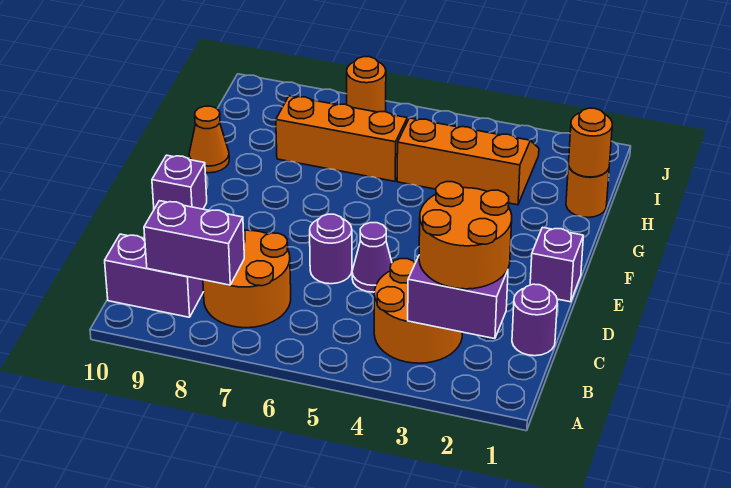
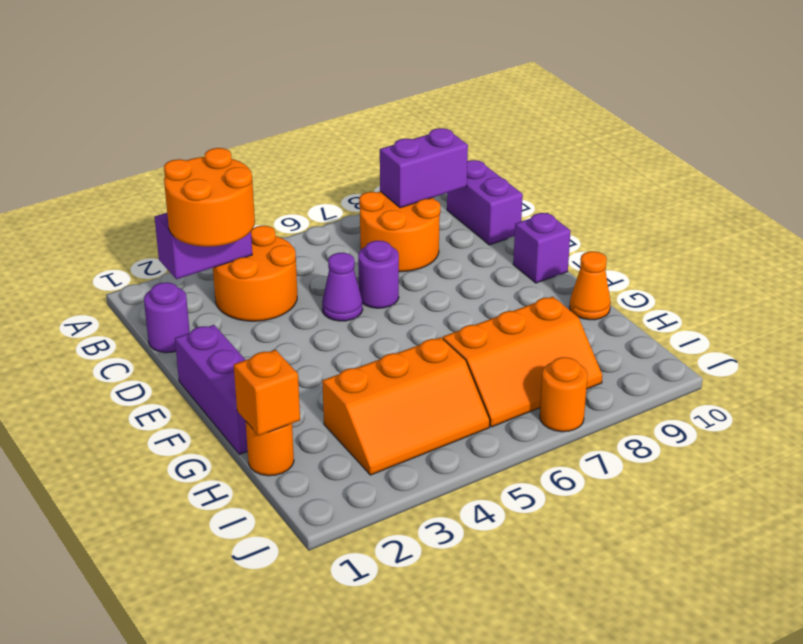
purple brick B9:B10 level 1 -> purple brick B10:C10 level 1
purple brick E1 level 1 -> purple brick E1:G1 level 1
orange round brick H1 level 2 -> orange brick H1 level 2

